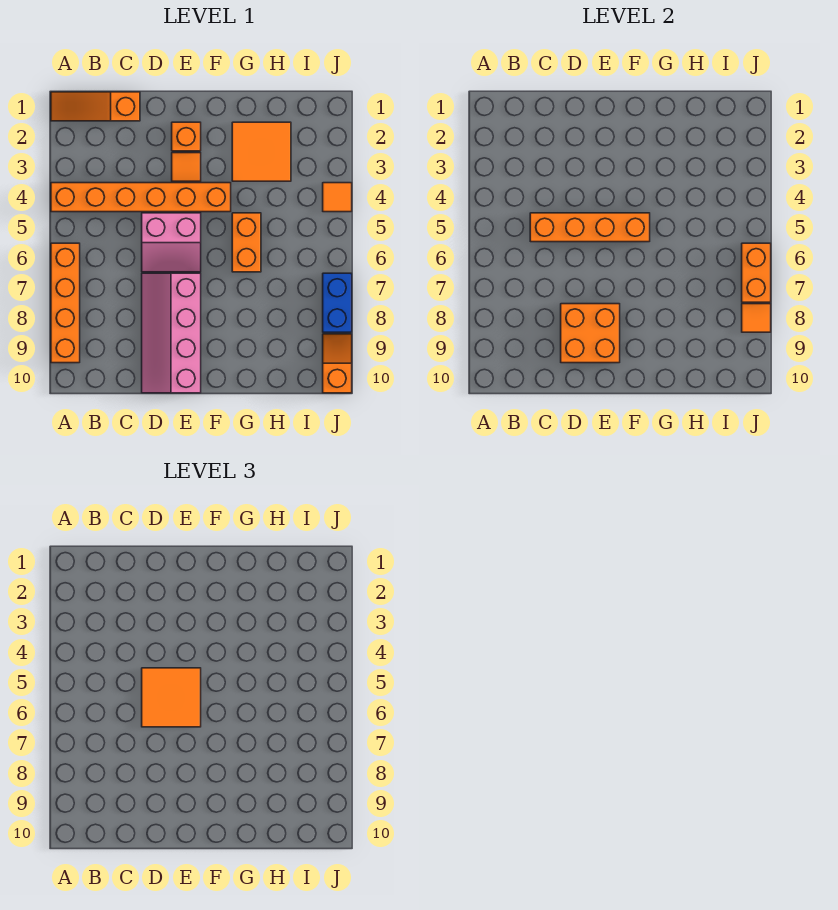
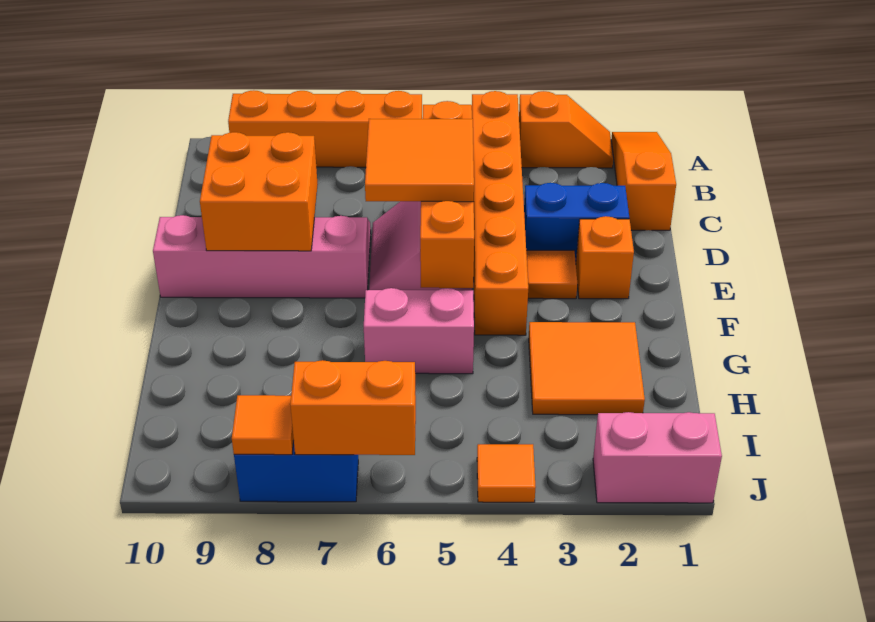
none -> blue brick D2:D3 level 1
orange brick G5:G6 level 1 -> pink brick G5:G6 level 1
none -> pink brick J1:J2 level 1
orange slope J9:J10 level 1 top 10 -> orange slope A2:A3 level 1 top 3

